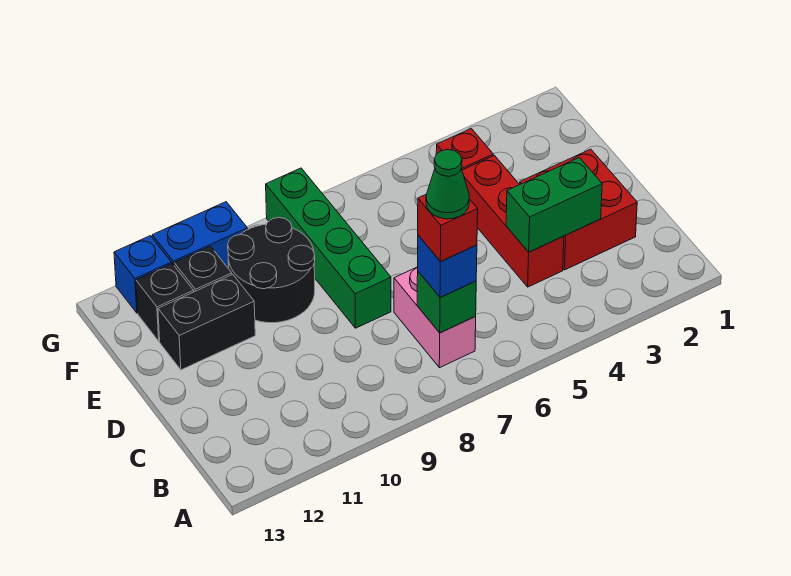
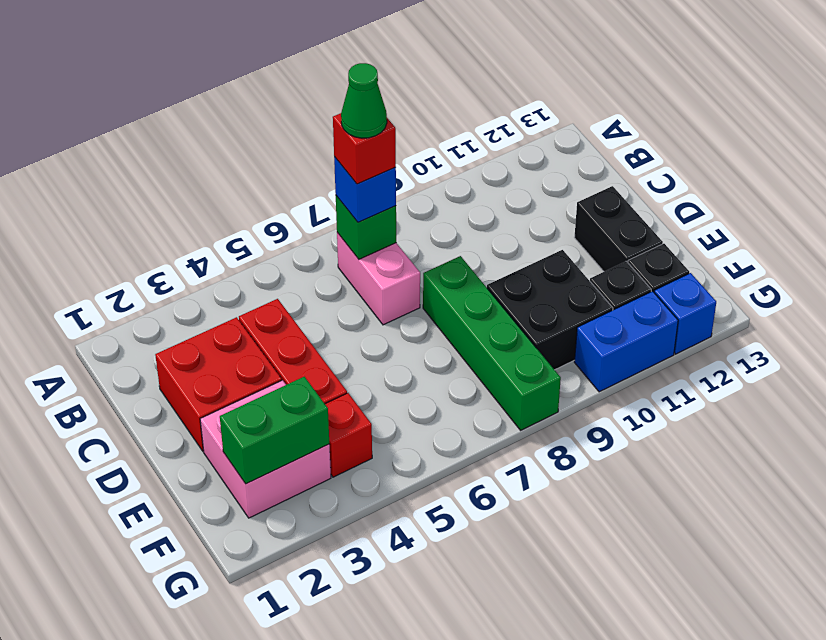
green brick C3:C4 level 2 -> green brick F2:F3 level 2
none -> pink brick E2:F3 level 1
black round brick E9:F10 level 1 -> black brick E9:F10 level 1
black brick E11:E12 level 1 -> black brick D12:E12 level 1

